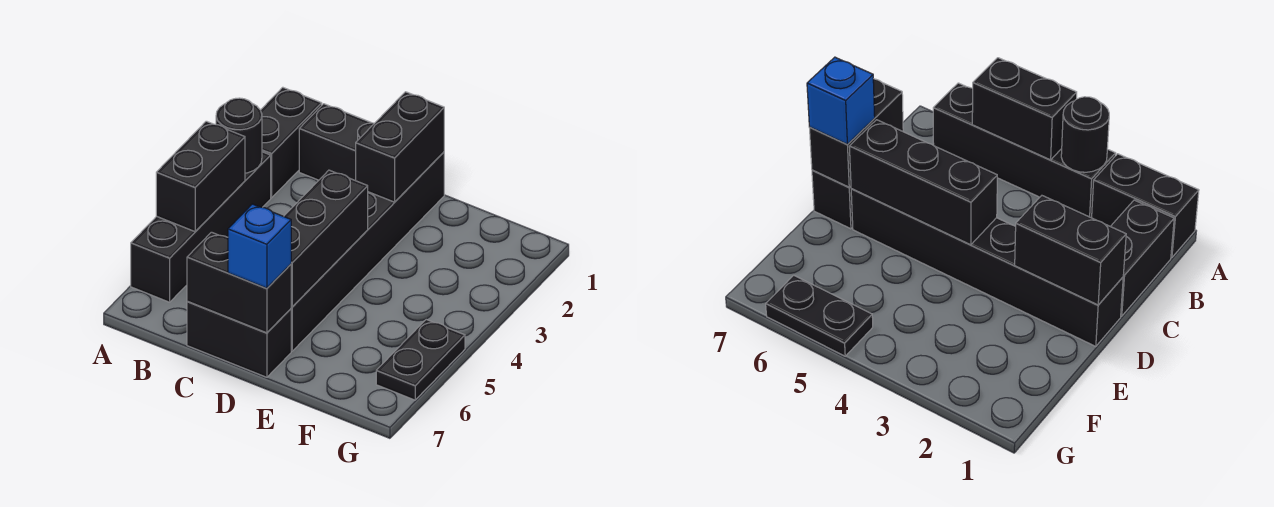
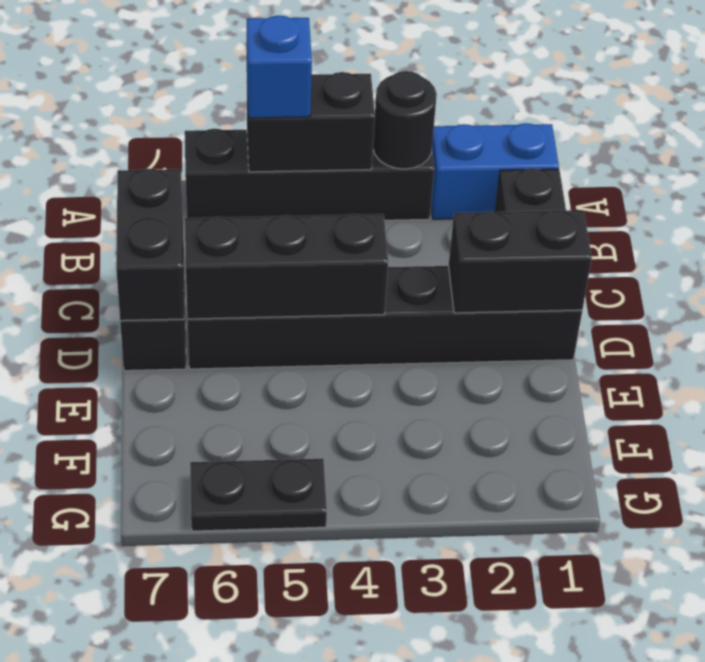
black brick A1:A2 level 1 -> blue brick A1:A2 level 1
blue brick D7 level 3 -> blue brick A5 level 3

